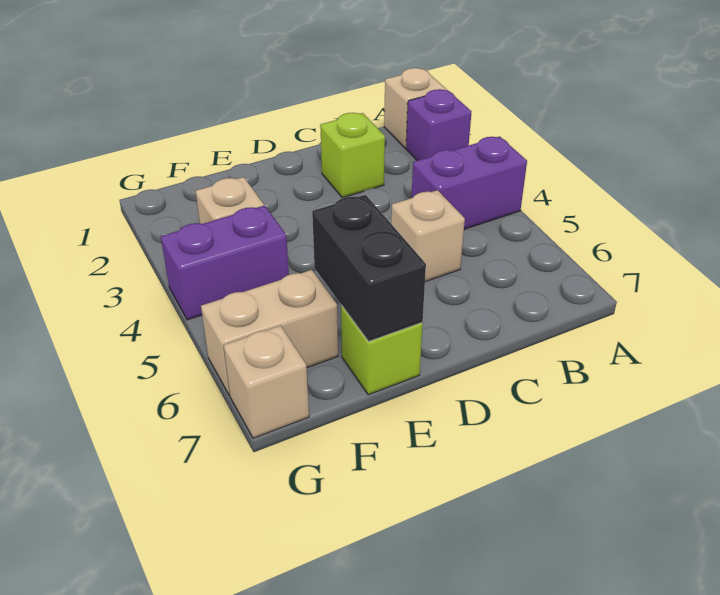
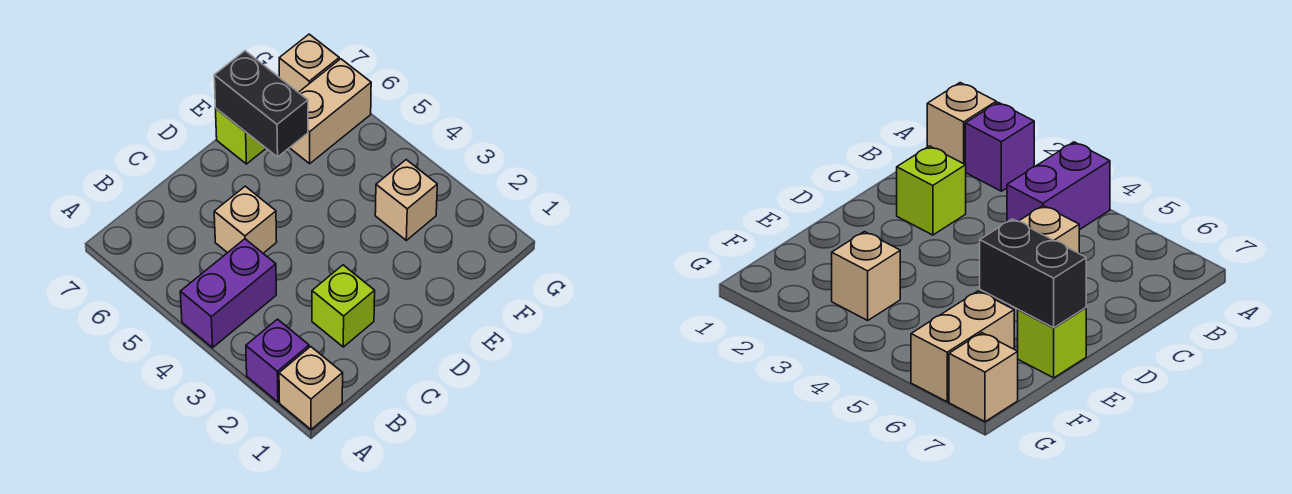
purple brick F4:G4 level 1 -> none

